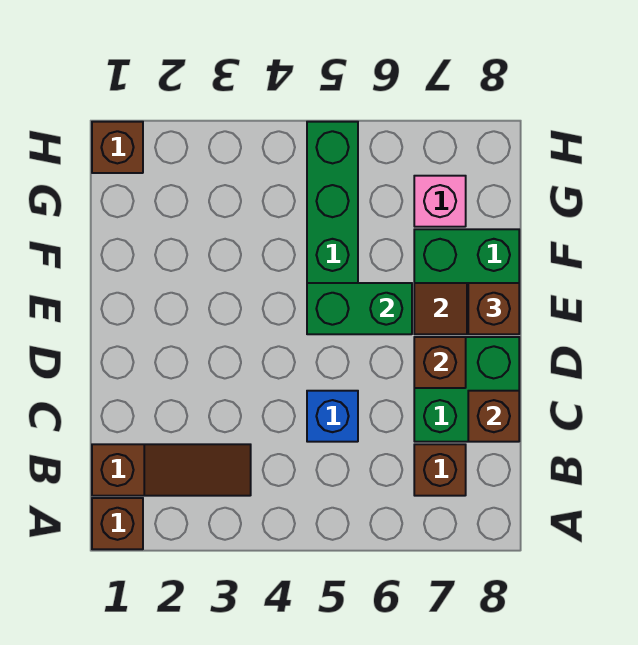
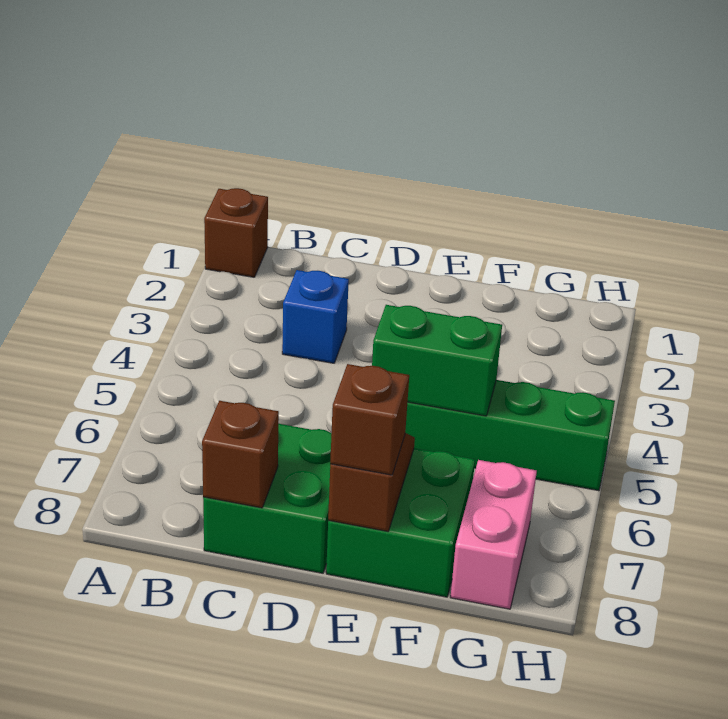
brown slope B1:B3 level 1 top 1 -> none
brown brick B7 level 1 -> none
blue brick C5 level 1 -> blue brick C3 level 1
brown brick D7 level 2 -> none
green brick E5:E6 level 2 -> green brick E5:F5 level 2
pink brick G7 level 1 -> pink brick G7:G8 level 1
brown brick H1 level 1 -> none

